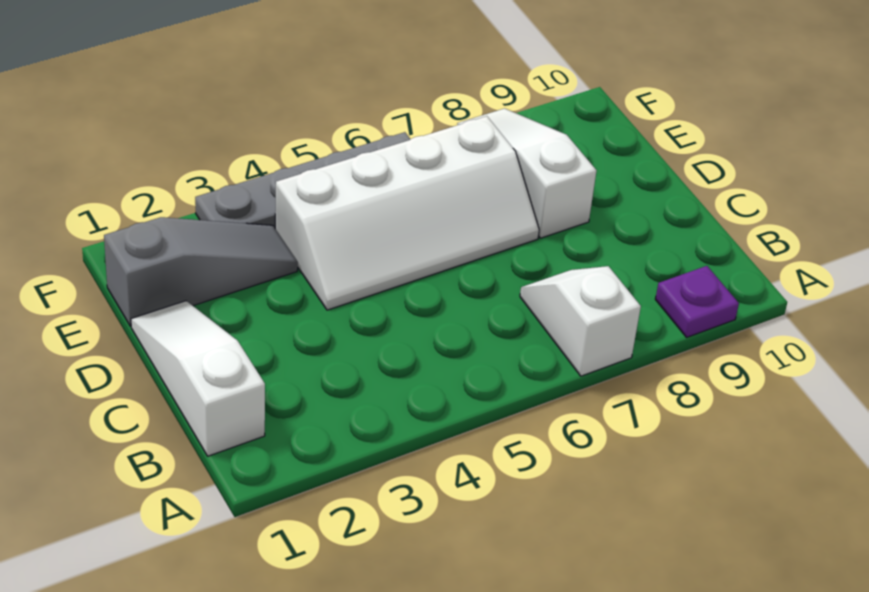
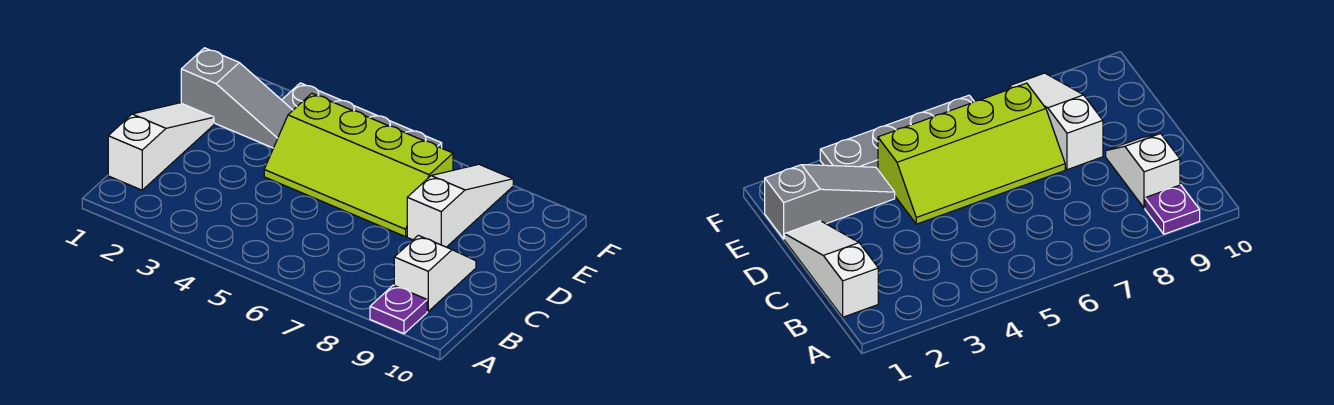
white slope A7:B7 level 1 top A -> white slope B9:C9 level 1 top B
white slope D4:E7 level 1 top E -> lime slope D4:E7 level 1 top E

